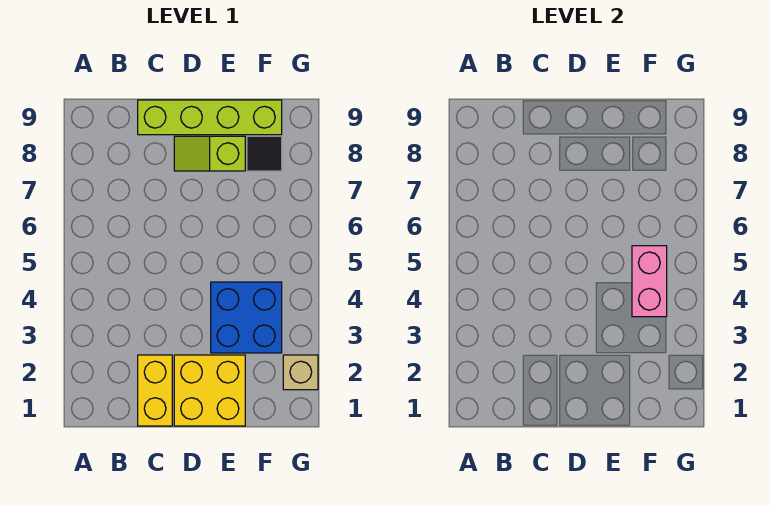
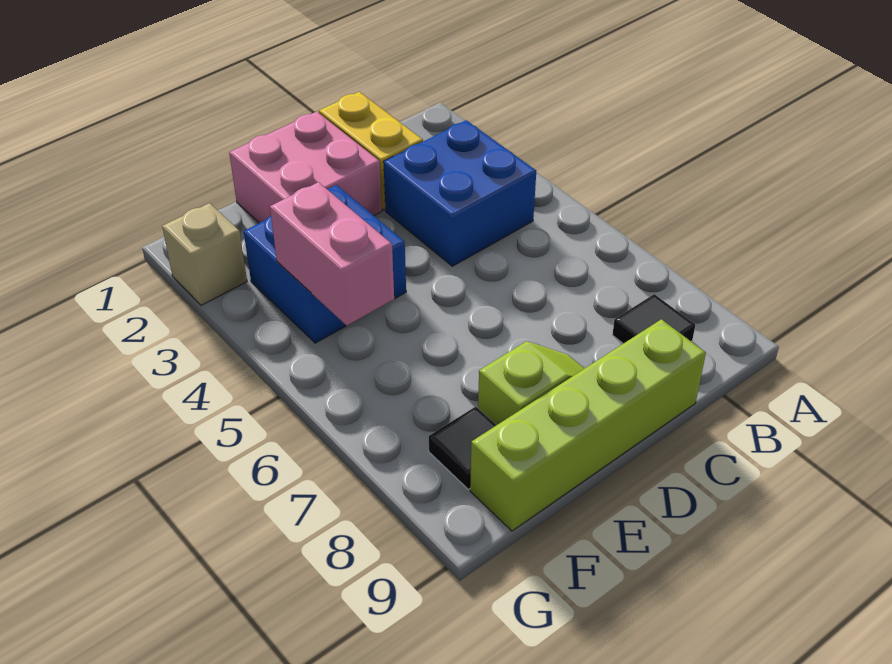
none -> blue brick B3:C4 level 1
none -> black tile B8 level 1
yellow brick D1:E2 level 1 -> pink brick D1:E2 level 1

